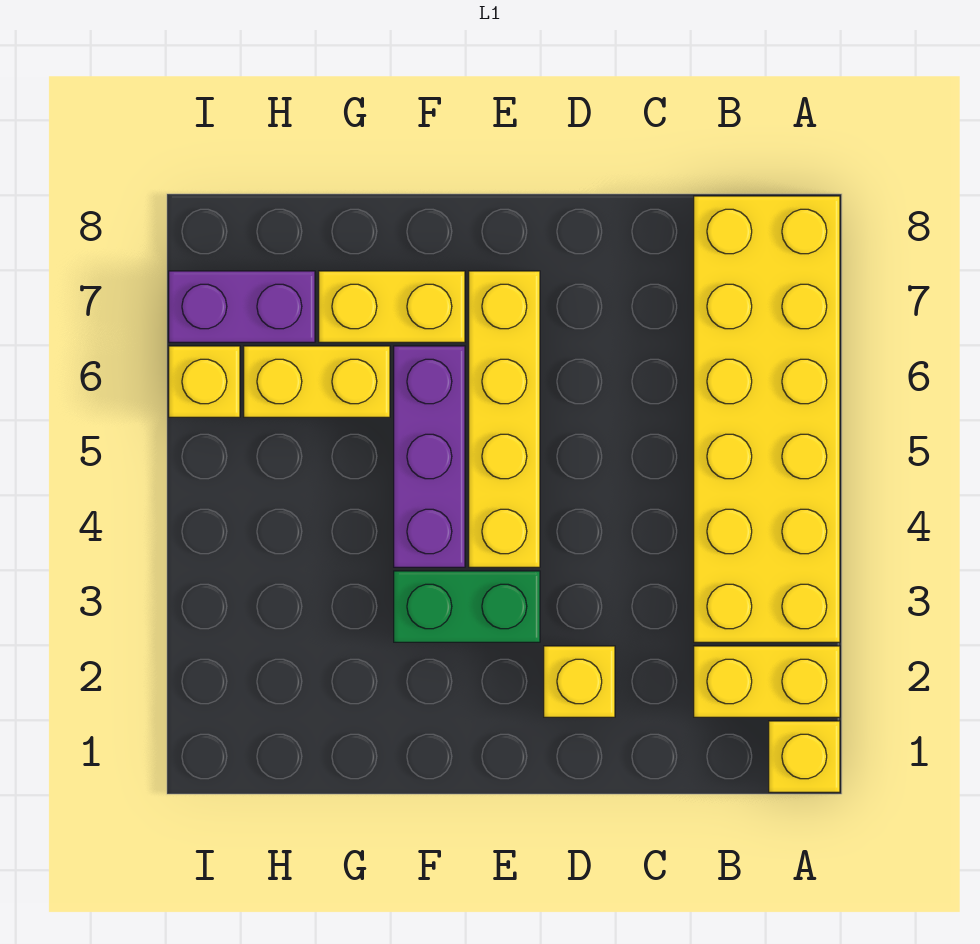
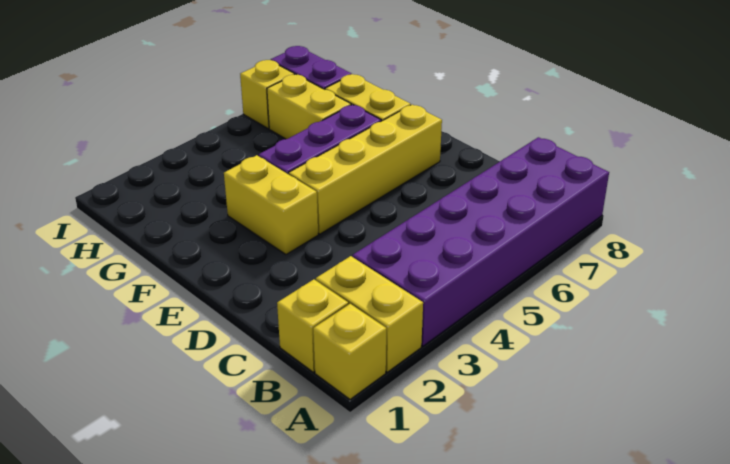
yellow brick A3:B8 level 1 -> purple brick A3:B8 level 1
yellow brick D2 level 1 -> yellow brick B1 level 1
green brick E3:F3 level 1 -> yellow brick E3:F3 level 1

